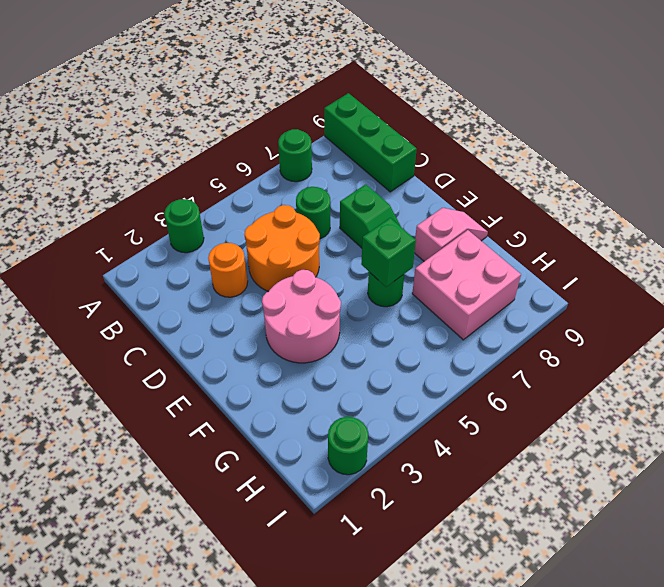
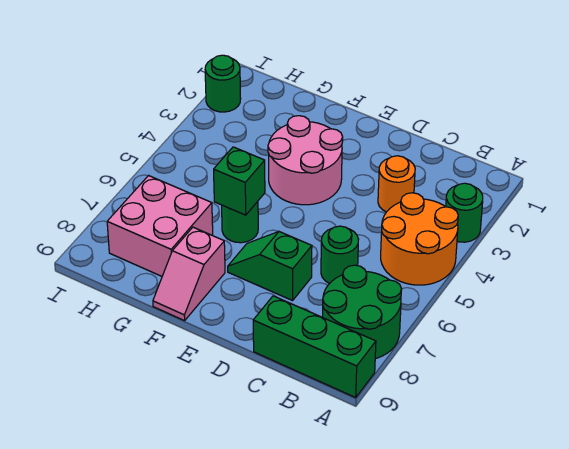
green round brick A7 level 1 -> green round brick A7:B8 level 1
orange round brick C4:D5 level 1 -> orange round brick A4:B5 level 1

